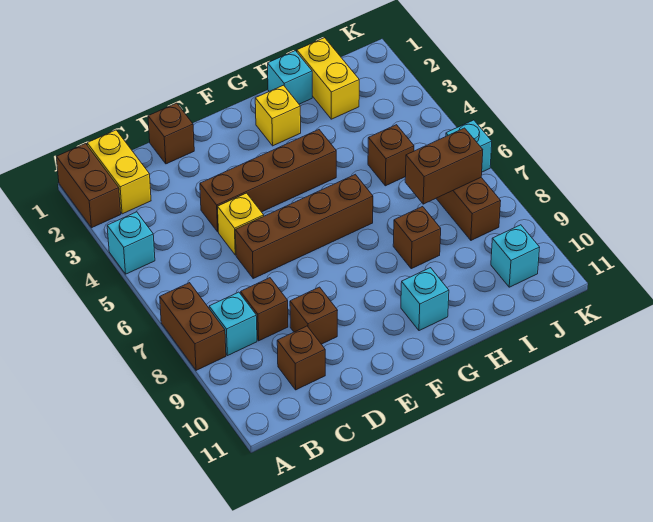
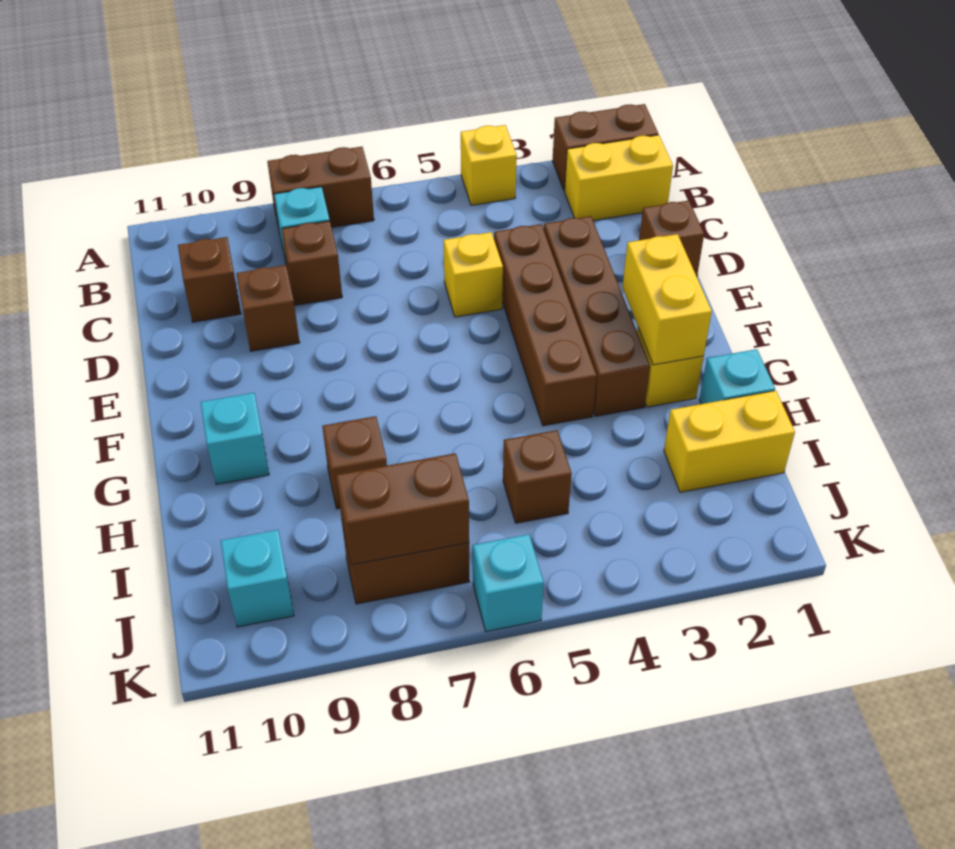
cyan brick A4 level 1 -> yellow brick A4 level 1
brown brick D6:G6 level 1 -> brown brick D3:G3 level 1
none -> yellow brick F2:G2 level 2
brown brick I7:J7 level 2 -> brown brick J7:J8 level 2

